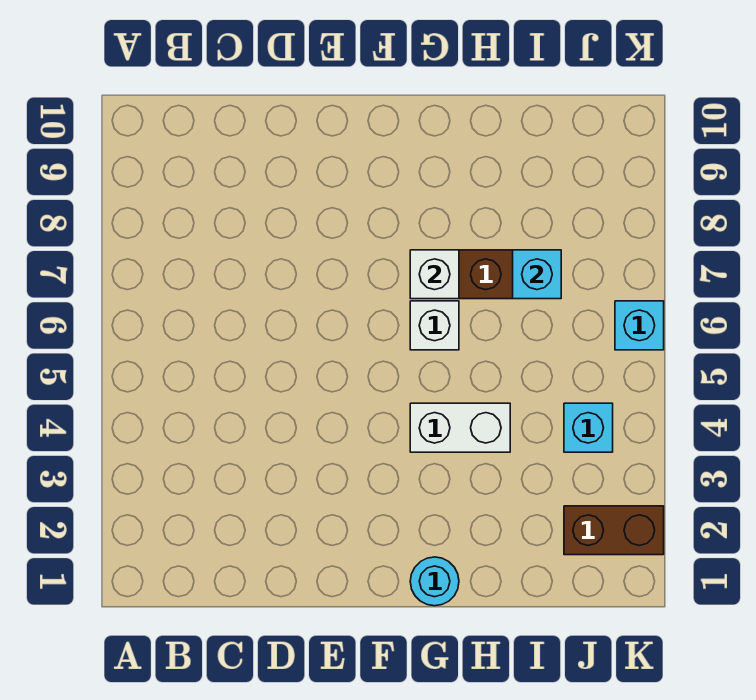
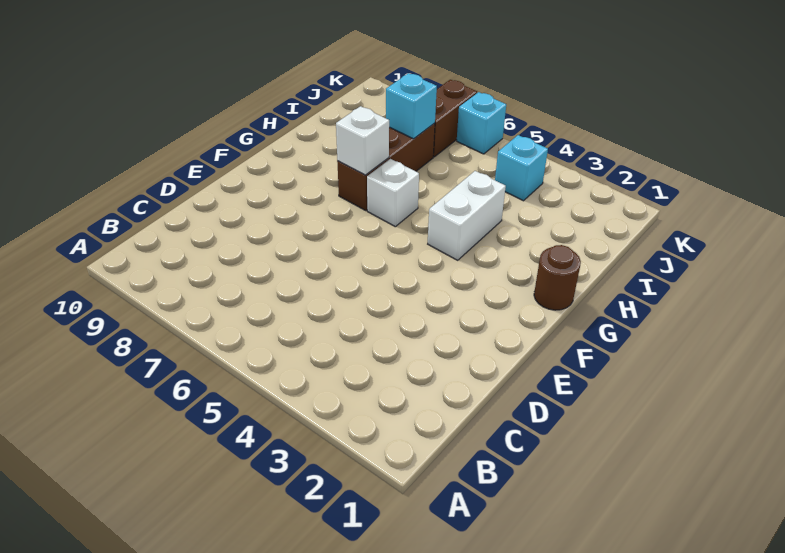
cyan round brick G1 level 1 -> brown round brick G1 level 1
brown brick J2:K2 level 1 -> brown brick J7:K7 level 1

